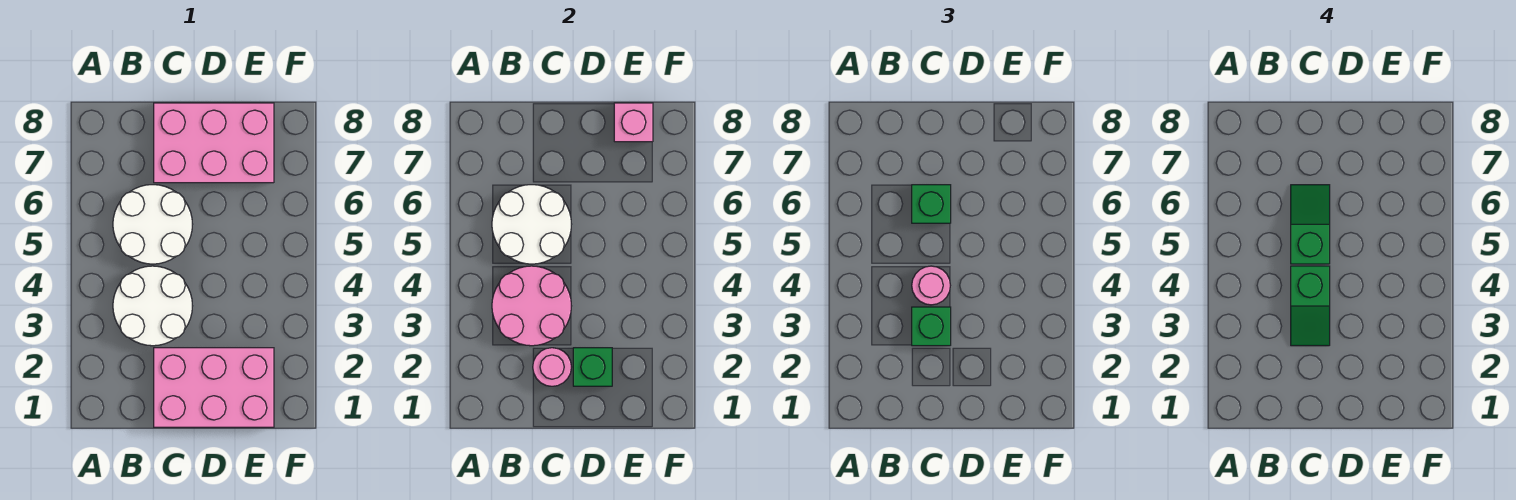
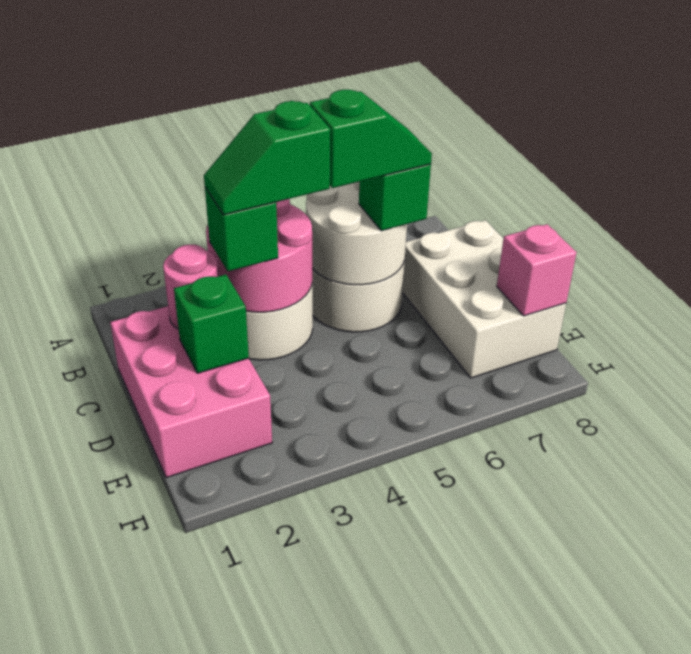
pink round brick C4 level 3 -> none
pink brick C7:E8 level 1 -> white brick C7:E8 level 1

